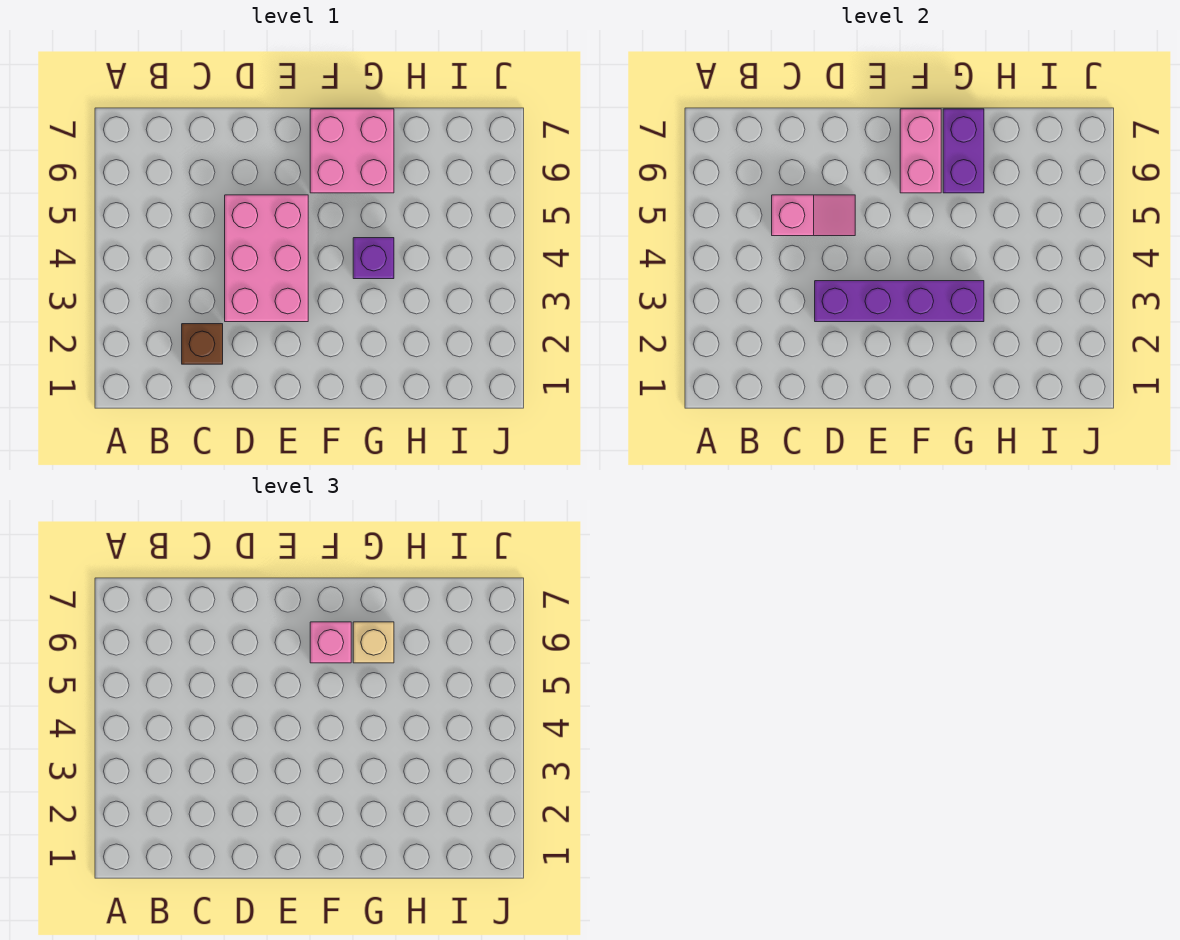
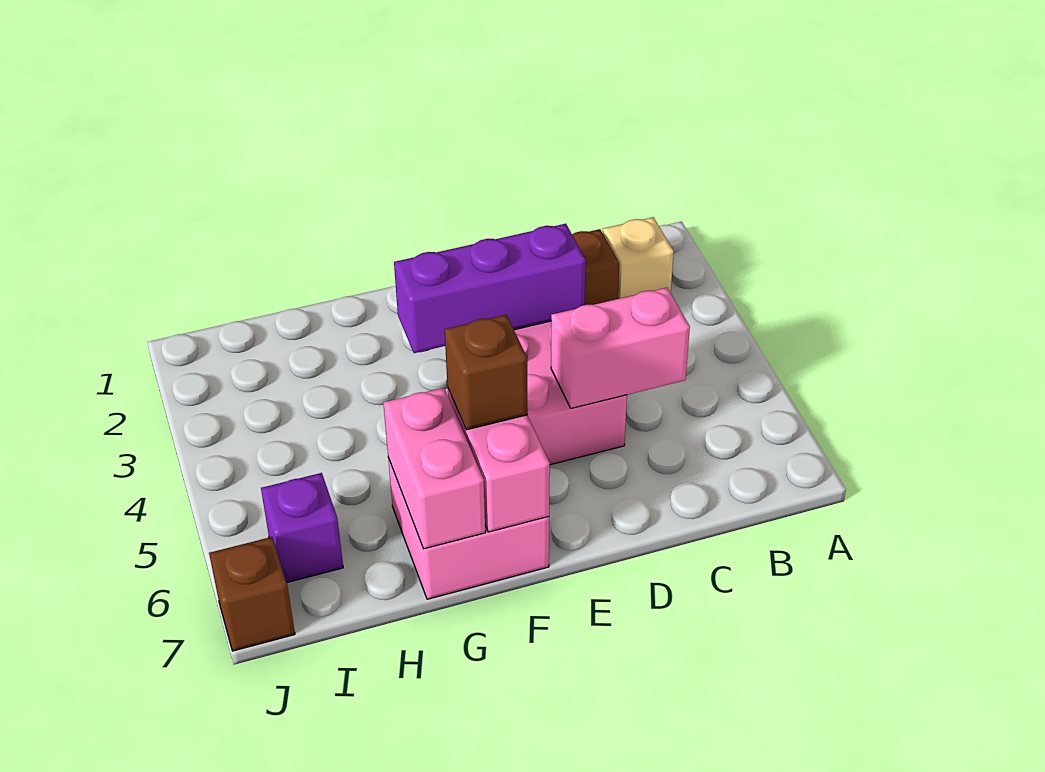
pink slope C5:D5 level 2 top C -> pink brick C5:D5 level 2
purple brick D3:G3 level 2 -> purple brick D3:F3 level 2
pink brick F6 level 3 -> brown brick F6 level 3
purple brick G4 level 1 -> purple brick I6 level 1
purple brick G6:G7 level 2 -> pink brick G6:G7 level 2
tan brick G6 level 3 -> tan brick B2 level 1
none -> brown brick J7 level 1

